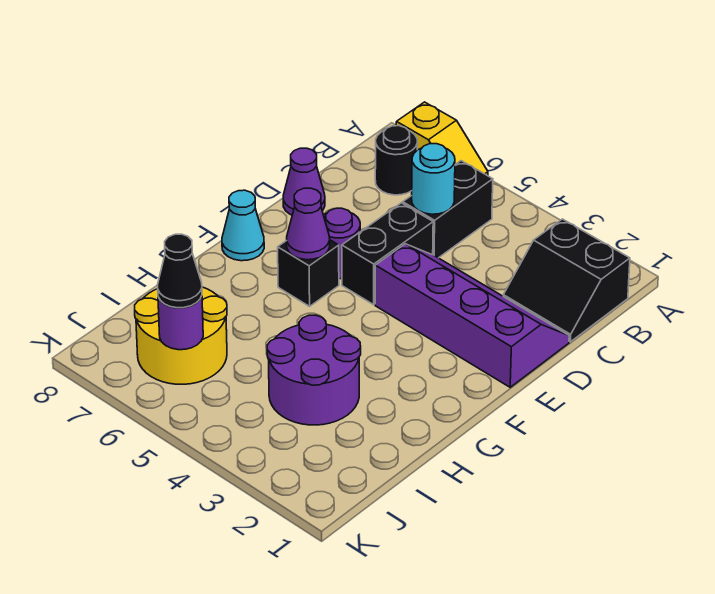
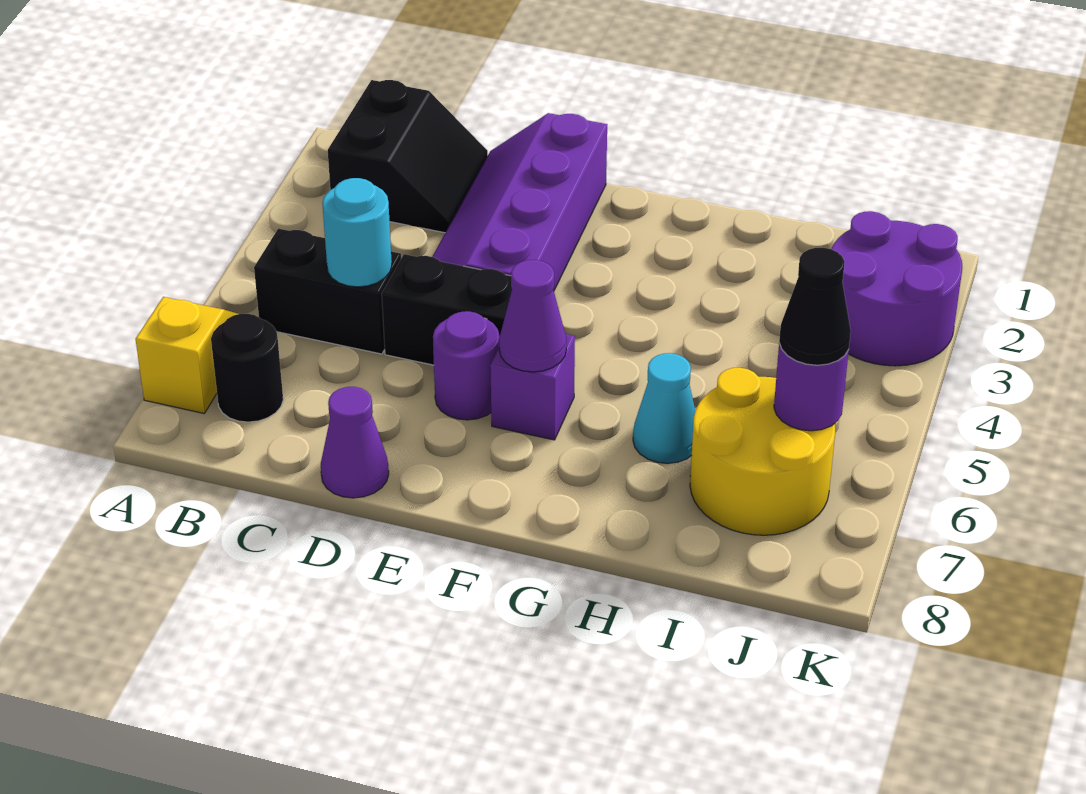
black brick F6 level 1 -> purple brick F6 level 1
cyan cone F8 level 1 -> cyan cone H6 level 1
purple round brick H3:I4 level 1 -> purple round brick J2:K3 level 1

